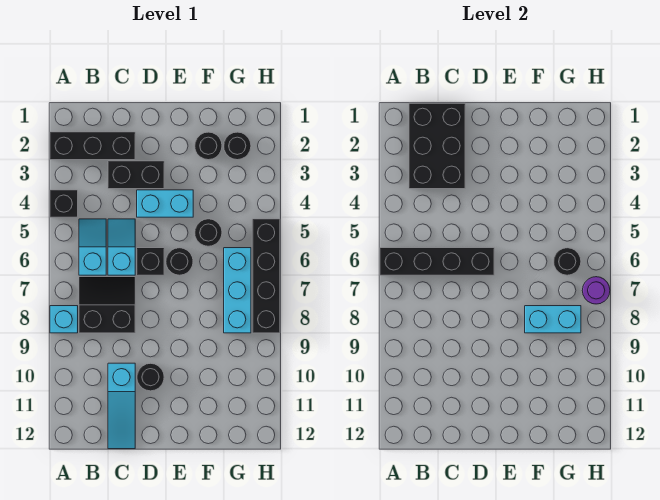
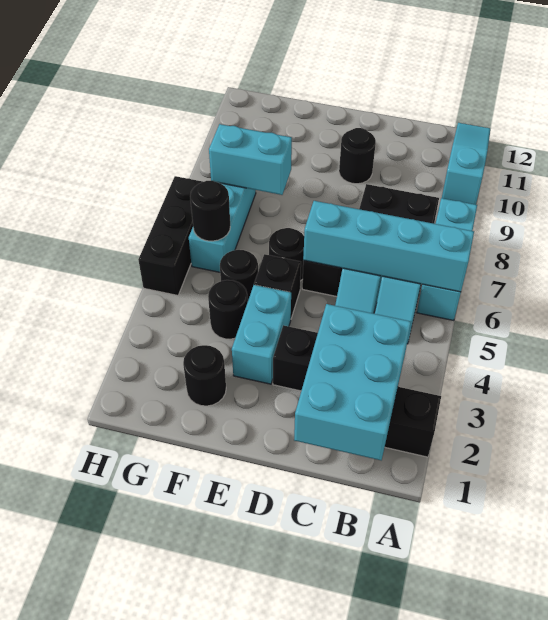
black brick A4 level 1 -> black brick E5 level 1
black brick A6:D6 level 2 -> cyan brick A6:D6 level 2
cyan brick A8 level 1 -> cyan brick A6:A8 level 1
black brick B1:C3 level 2 -> cyan brick B1:C3 level 2
cyan slope C10:C12 level 1 top 10 -> cyan slope A10:A12 level 1 top 10
cyan brick D4:E4 level 1 -> cyan brick E3:E4 level 1
black round brick G2 level 1 -> black round brick F4 level 1
black brick H5:H8 level 1 -> black brick H5:H7 level 1
purple round brick H7 level 2 -> none

